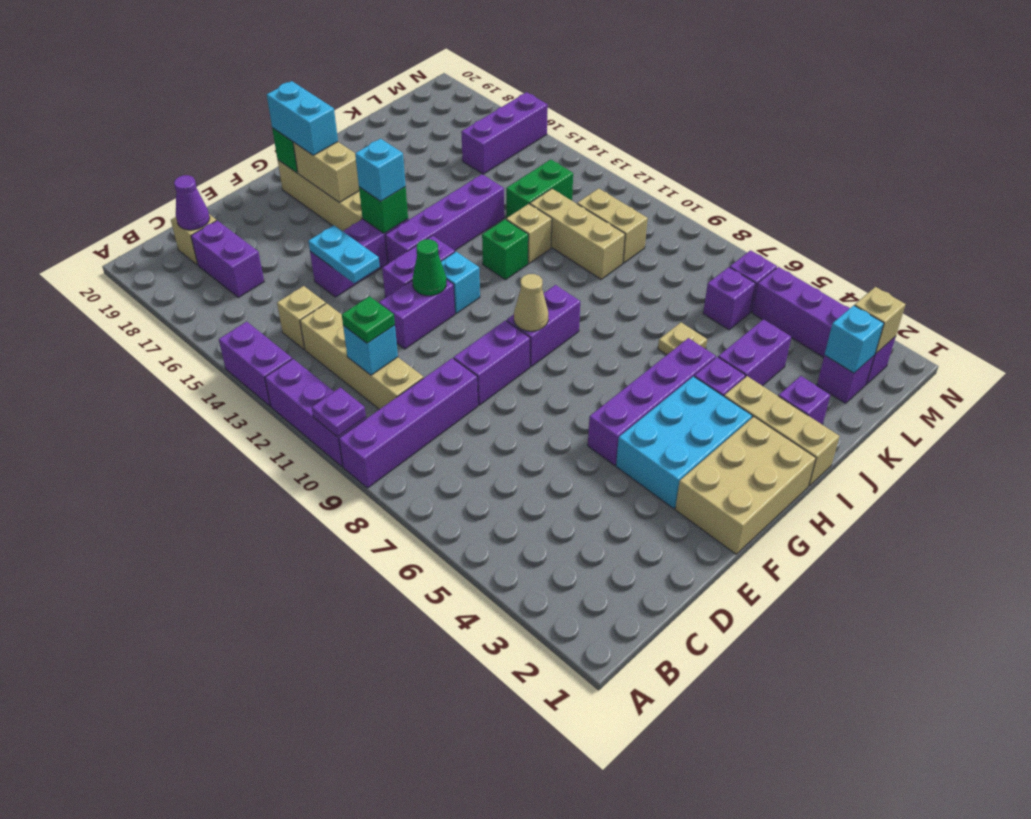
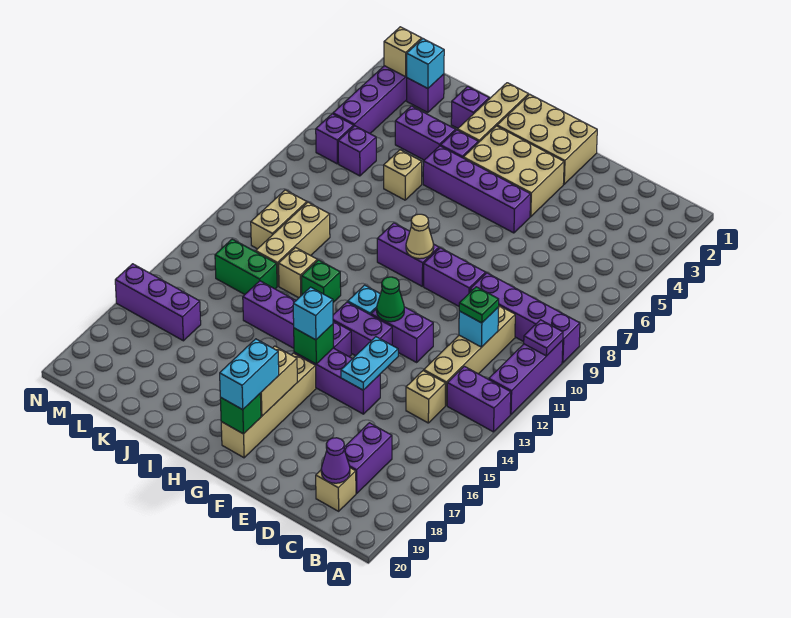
purple brick A13:A14 level 1 -> purple brick A13:B13 level 1
cyan brick F3:H4 level 1 -> tan brick F3:H4 level 1
tan plate J6 level 1 -> tan brick J6 level 1

